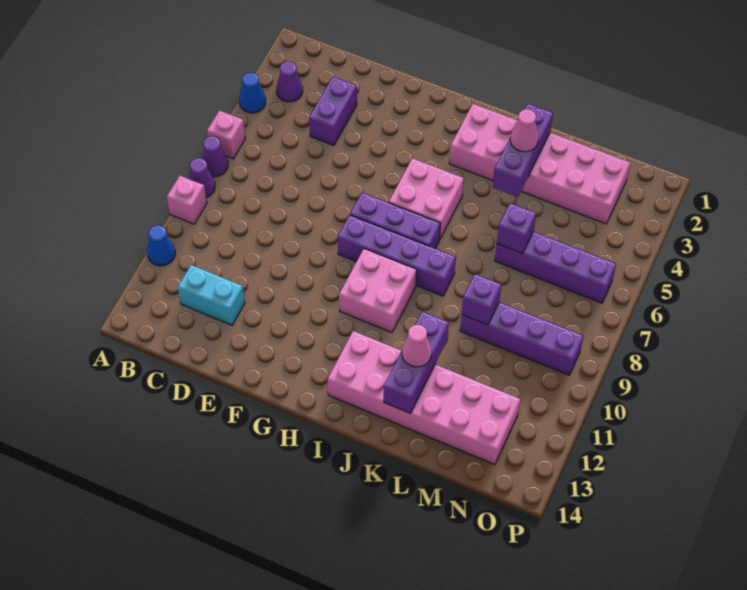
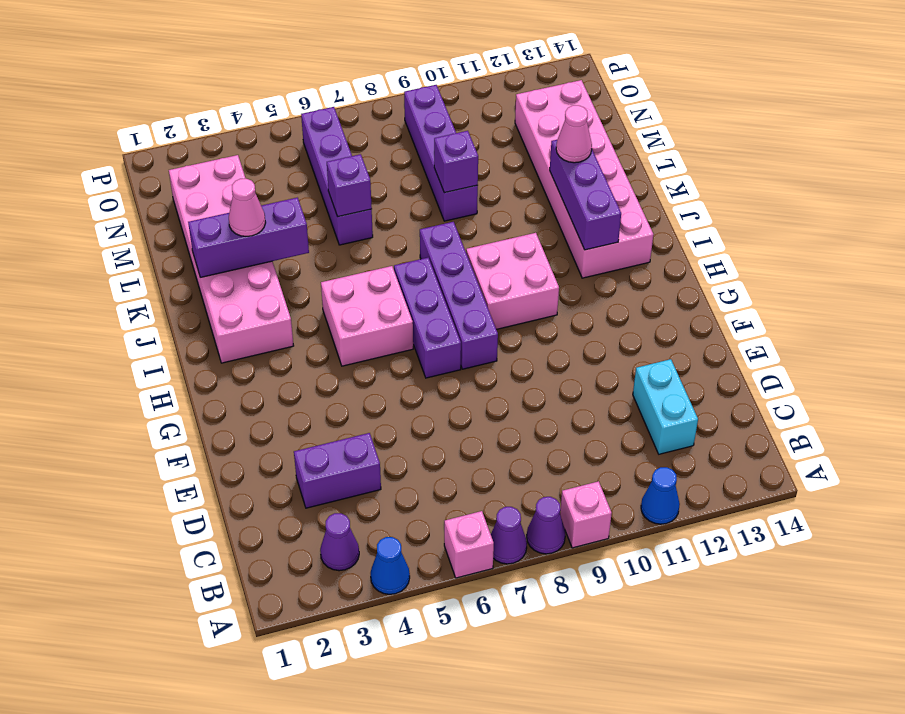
purple brick K11:K13 level 2 -> purple brick I12:K12 level 2

